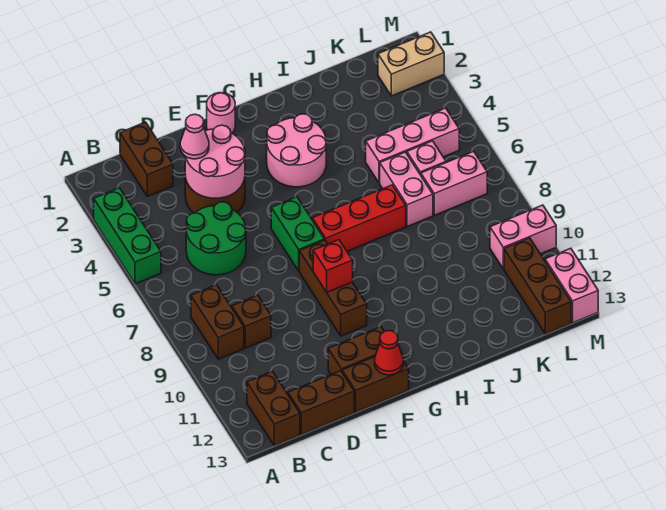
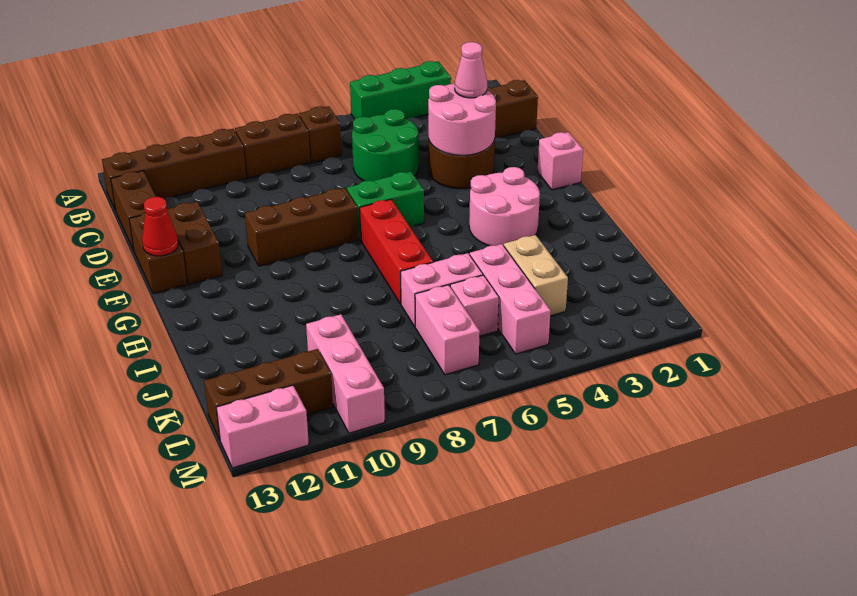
brown brick B12:B13 level 1 -> brown brick B10:B13 level 1
brown brick C9 level 1 -> brown brick B7 level 1
pink round brick F1 level 1 -> pink brick F1 level 1
red brick F9 level 2 -> none
tan brick L2:M2 level 1 -> tan brick J4:K4 level 1
pink brick L10:M10 level 1 -> pink brick K10:M10 level 1

